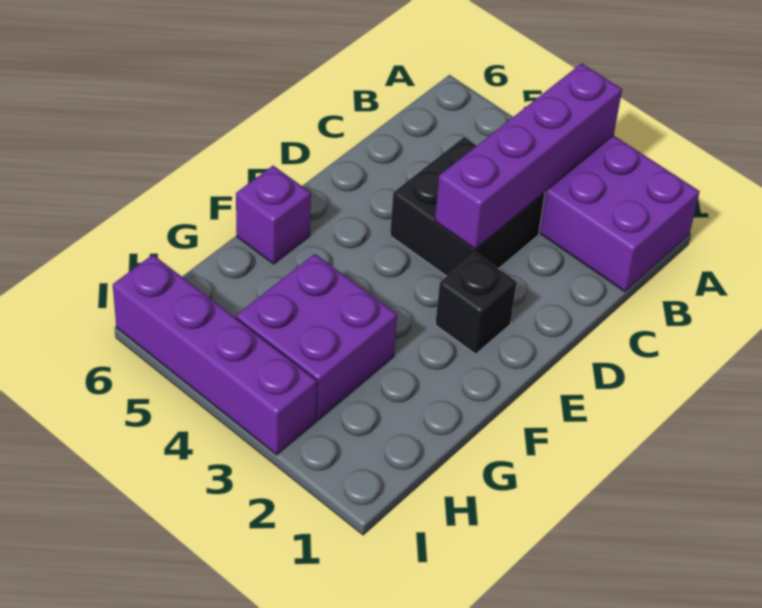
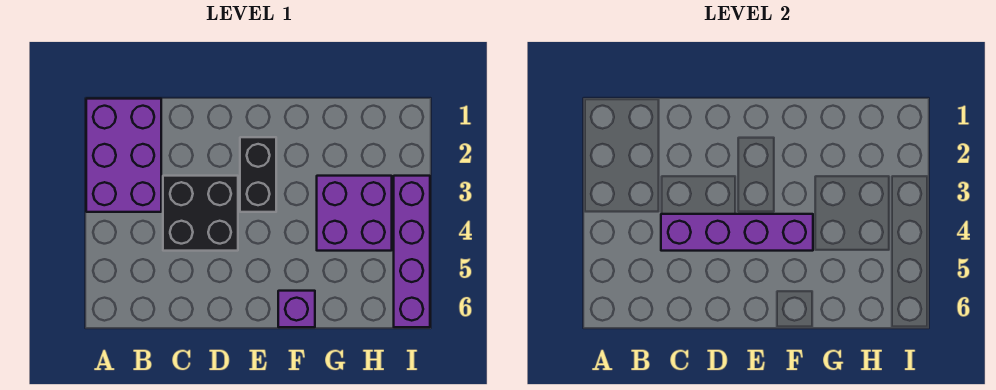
purple brick A3:D3 level 2 -> purple brick C4:F4 level 2
black brick E2 level 1 -> black brick E2:E3 level 1

